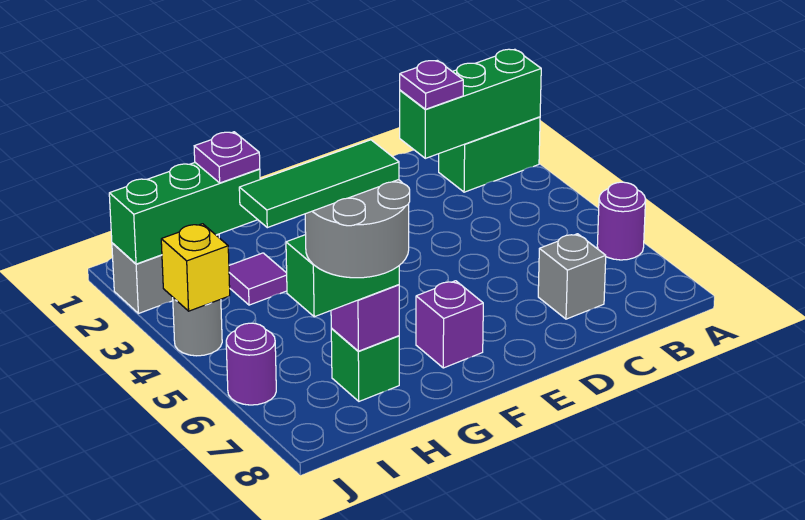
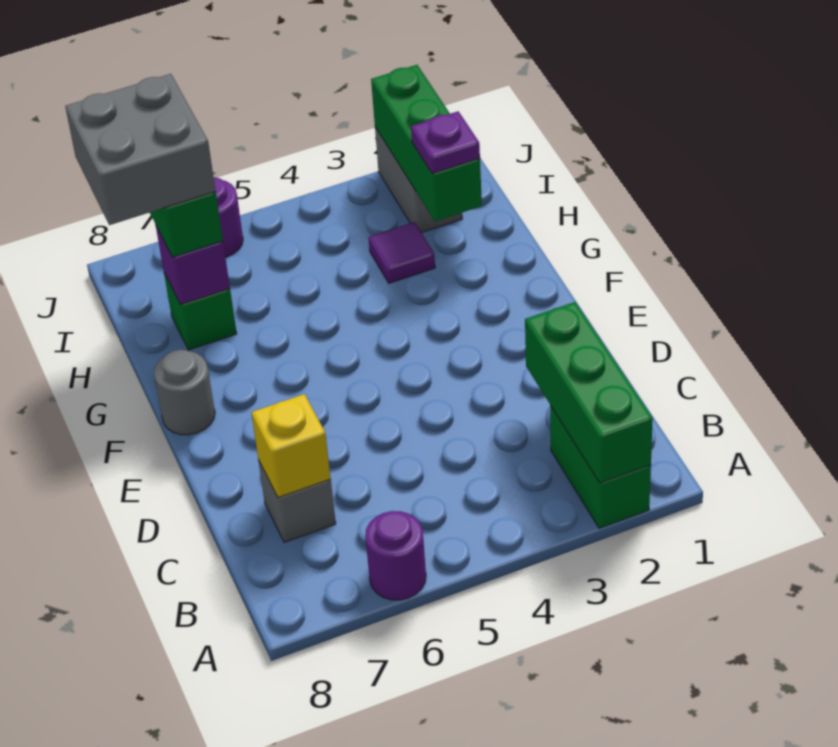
purple plate C2 level 3 -> none
purple brick F7 level 1 -> none
grey round brick H7:I8 level 4 -> grey brick H7:I8 level 4
green tile H7:J7 level 5 -> none
grey round brick J4 level 1 -> grey round brick F8 level 1
yellow brick J4 level 2 -> yellow brick C7 level 2

